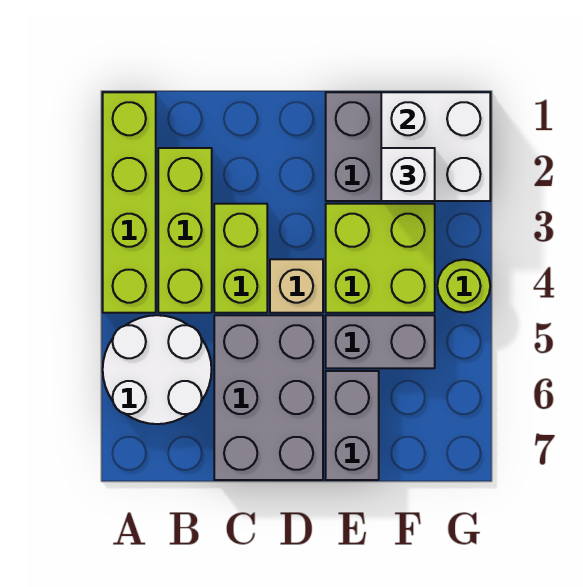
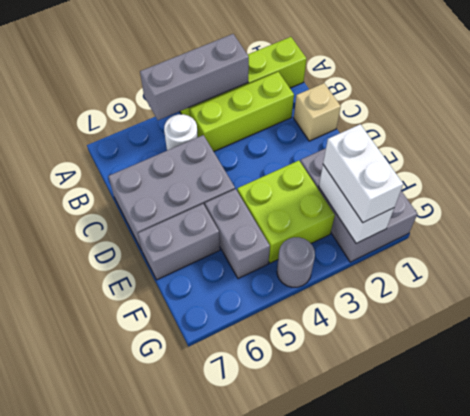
none -> grey brick A3:A5 level 2
white round brick A5:B6 level 1 -> white round brick B5 level 1
lime brick C3:C4 level 1 -> none
tan brick D4 level 1 -> tan brick C1 level 1
white brick F1:G2 level 2 -> white brick F2:G2 level 2
white brick F2 level 3 -> white brick F2:G2 level 3
lime round brick G4 level 1 -> grey round brick G4 level 1

